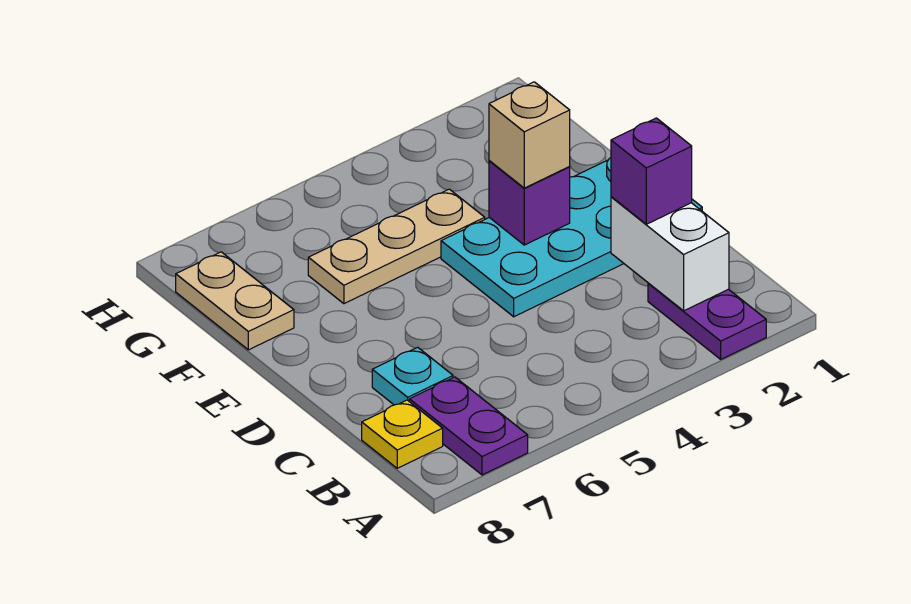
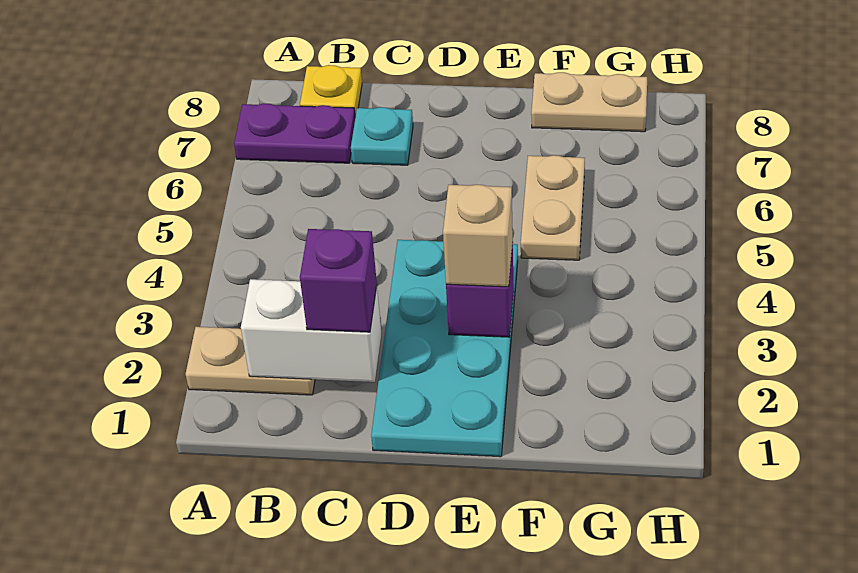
purple plate A2:B2 level 1 -> tan plate A2:B2 level 1
tan plate F4:F6 level 1 -> tan plate F5:F6 level 1

